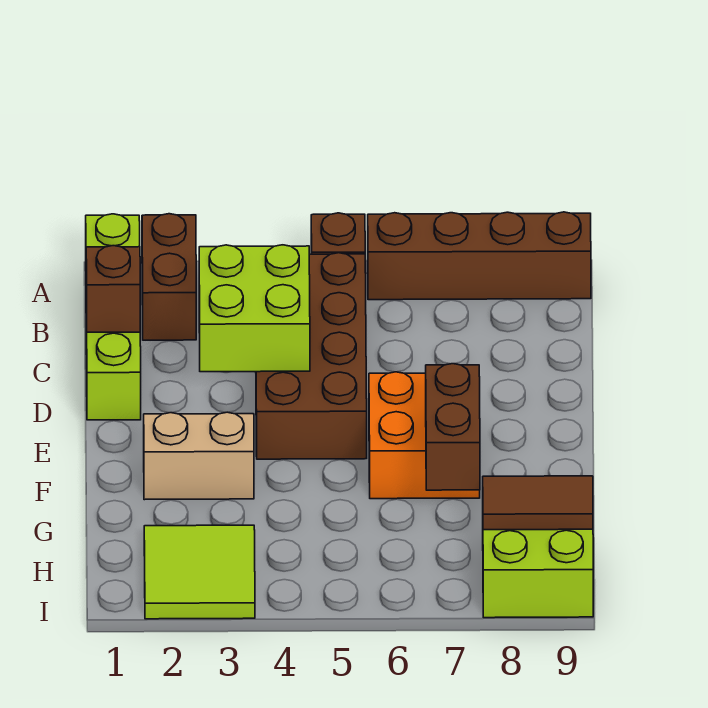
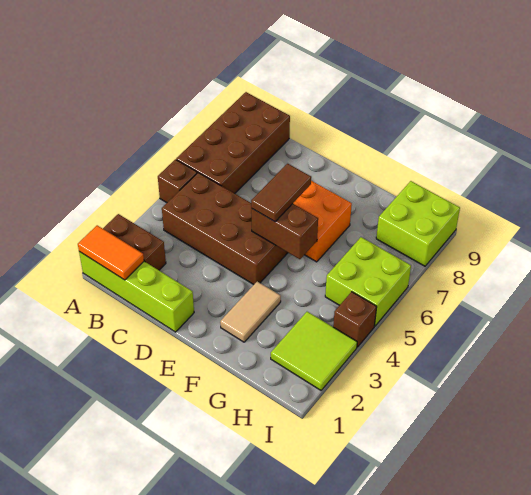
none -> orange tile A1:B1 level 2
brown brick A6:A9 level 1 -> brown brick A6:B9 level 1
brown brick C1 level 2 -> brown brick I4 level 1
lime brick C3:D4 level 2 -> lime brick H5:I6 level 1
tan brick F2:F3 level 1 -> tan tile F2:F3 level 1
brown brick F7:G7 level 2 -> brown brick E5:F5 level 2
brown tile H8:H9 level 2 -> brown tile E5:E6 level 3

